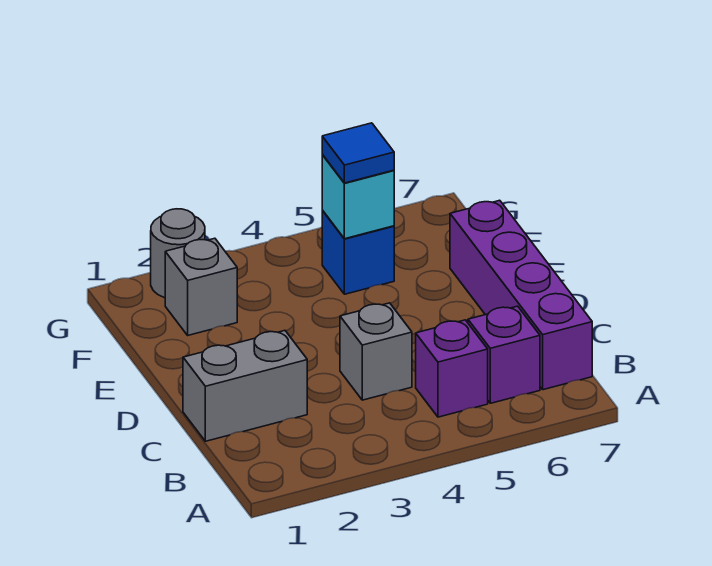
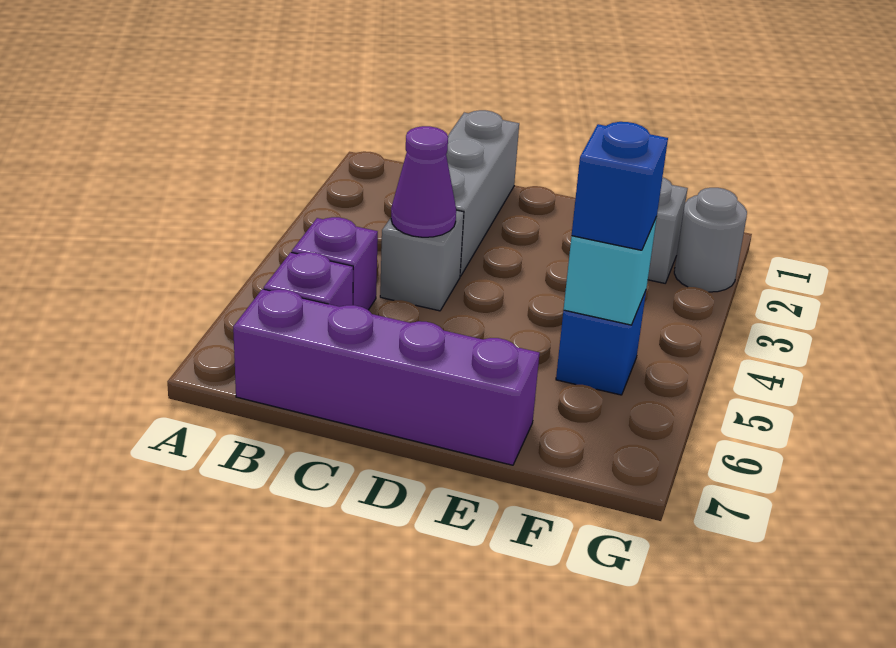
grey brick C1:C2 level 1 -> grey brick C1:C3 level 1
none -> purple cone C4 level 2
blue tile F5 level 3 -> blue brick F5 level 3

